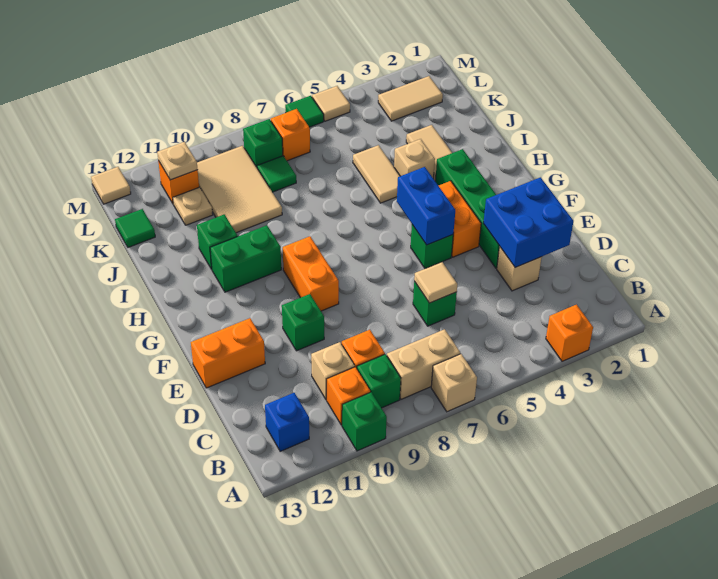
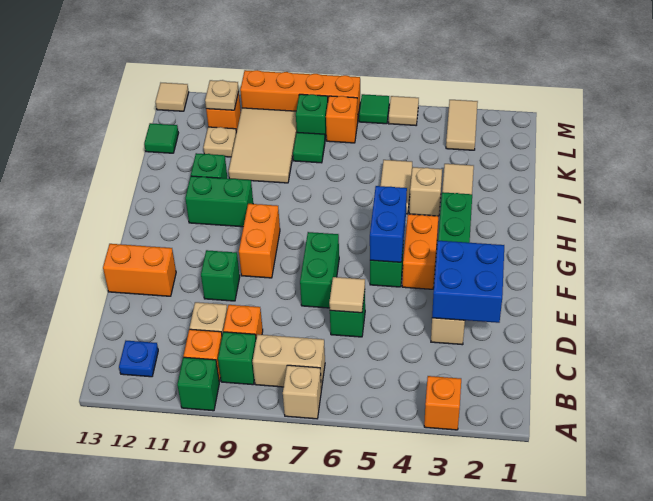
blue brick B12 level 1 -> blue plate B12 level 1
none -> green brick E7:F7 level 1
tan tile L2:L3 level 1 -> tan tile L3:M3 level 1
none -> orange brick M7:M10 level 1

